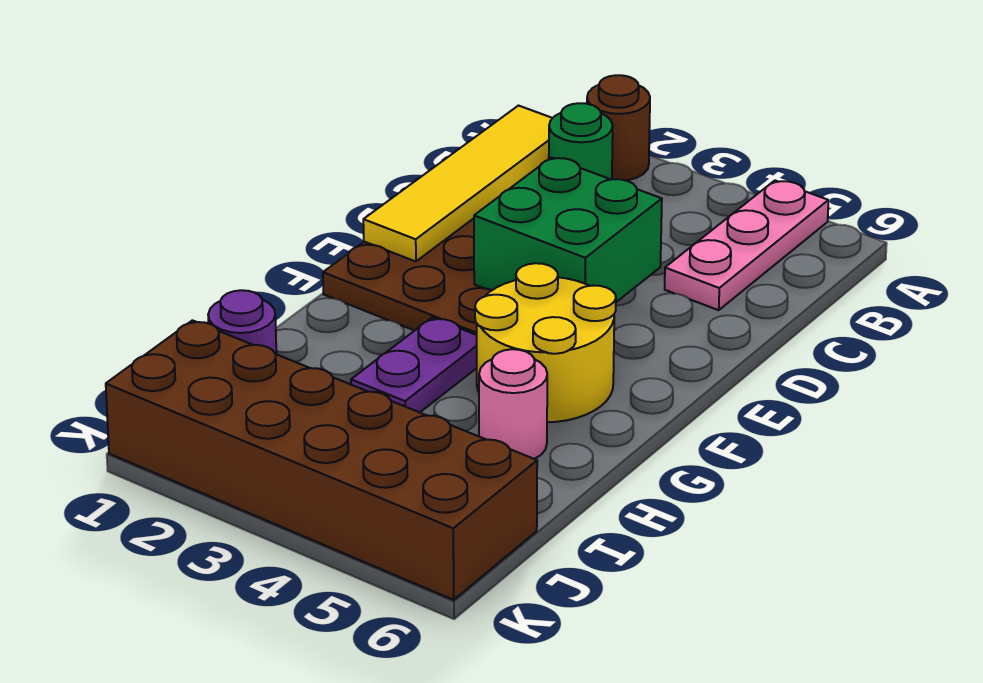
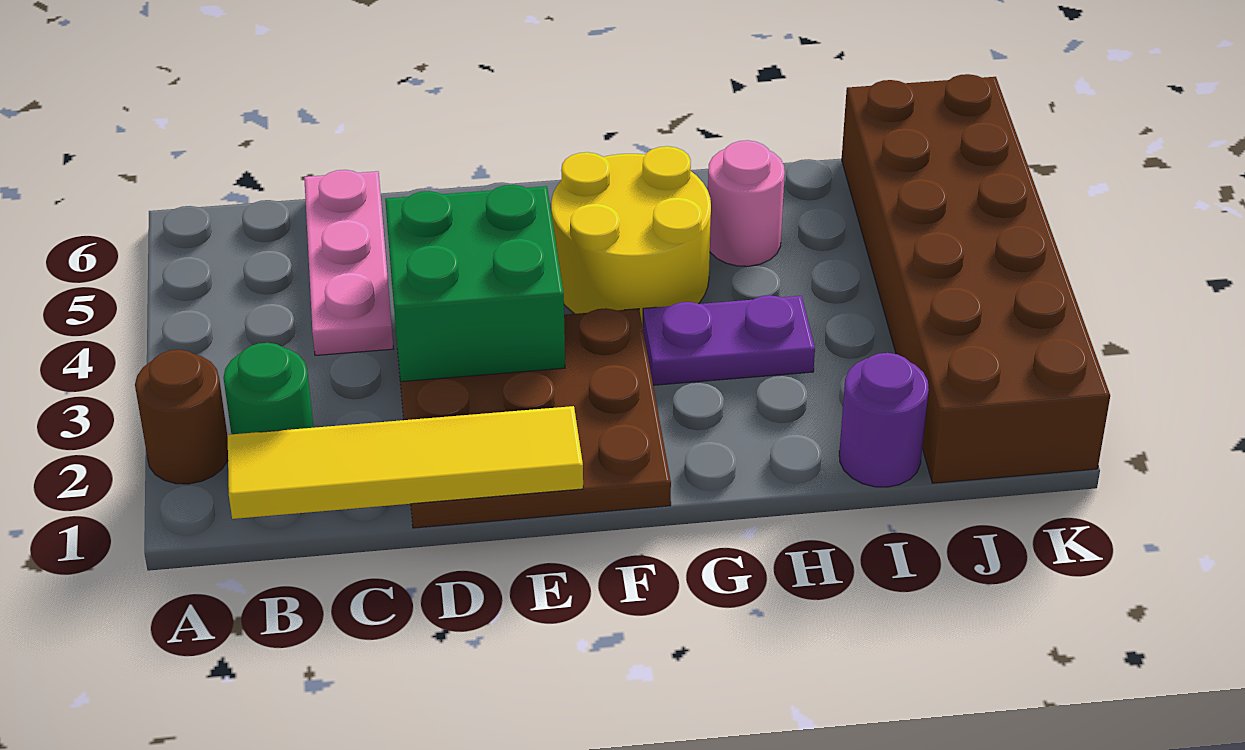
pink plate A5:C5 level 1 -> pink plate C4:C6 level 1

